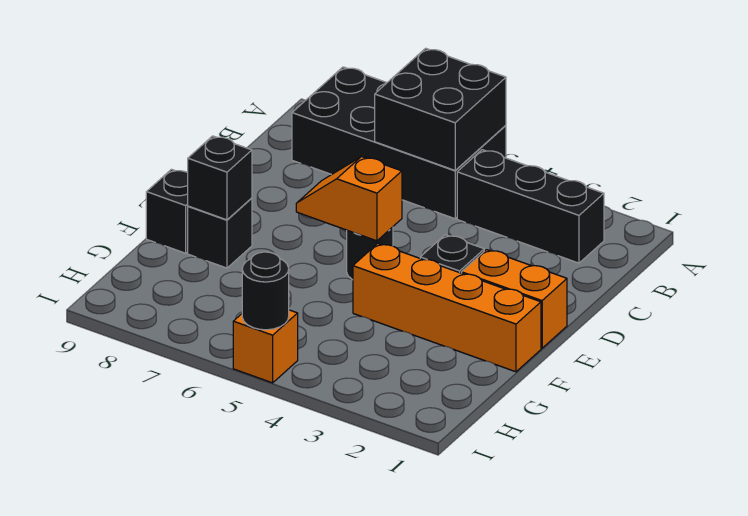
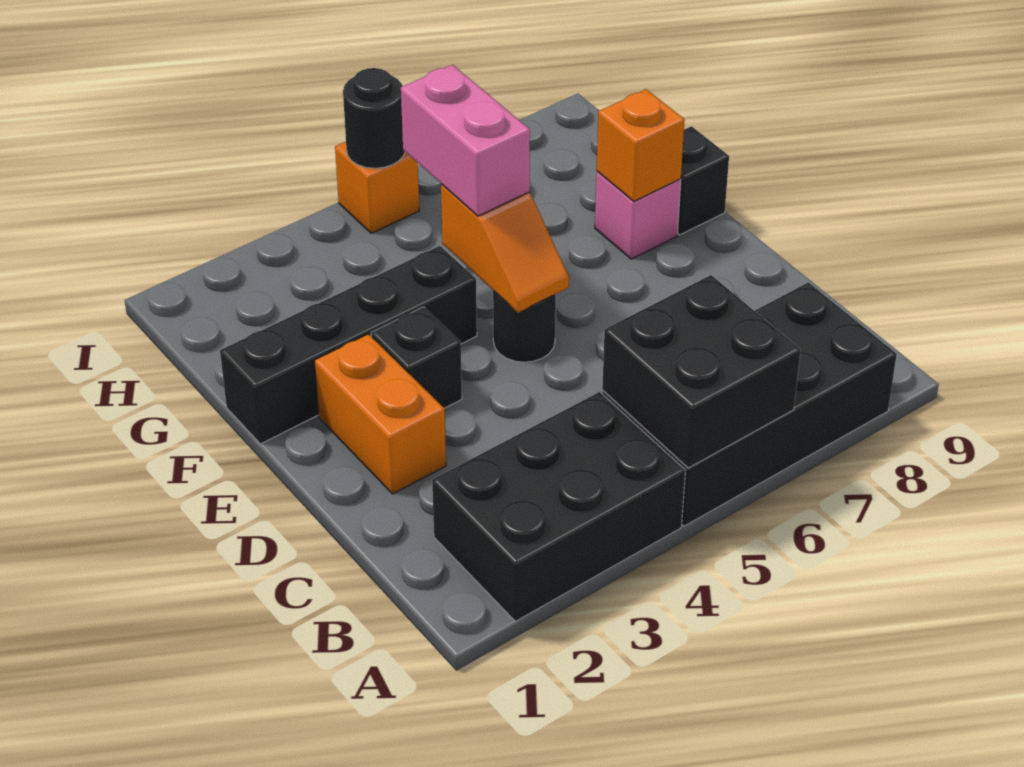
black brick B2:B4 level 1 -> black brick A2:B4 level 1
orange brick E1:E2 level 1 -> orange brick D2:E2 level 1
orange slope E5:E6 level 2 top 5 -> orange slope E5:F5 level 2 top F
orange brick F1:F4 level 1 -> black brick F1:F4 level 1
none -> pink brick F5:G5 level 3
black brick F8 level 1 -> pink brick F8 level 1
black brick F8 level 2 -> orange brick F8 level 2

